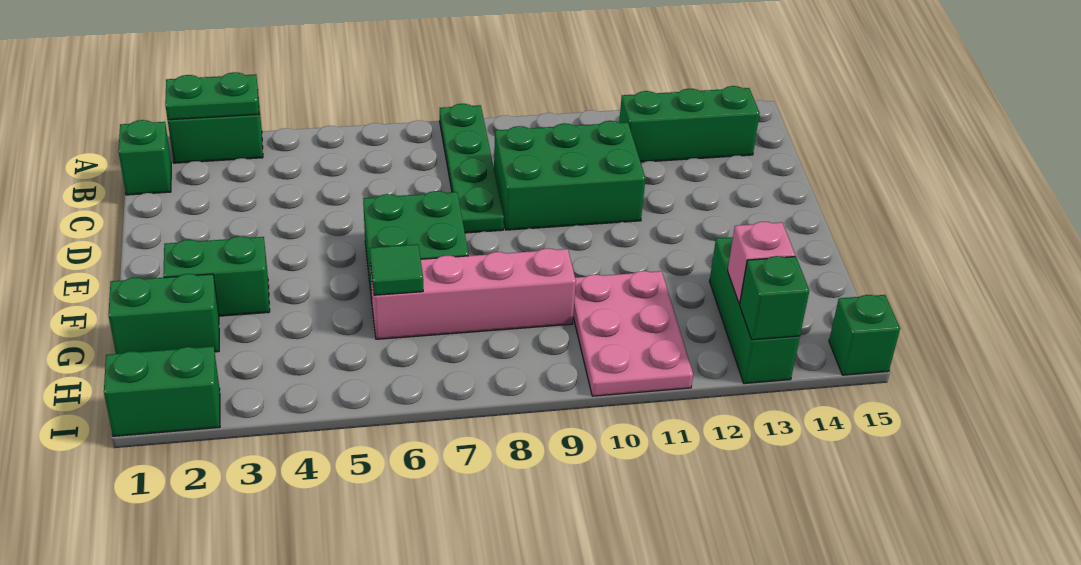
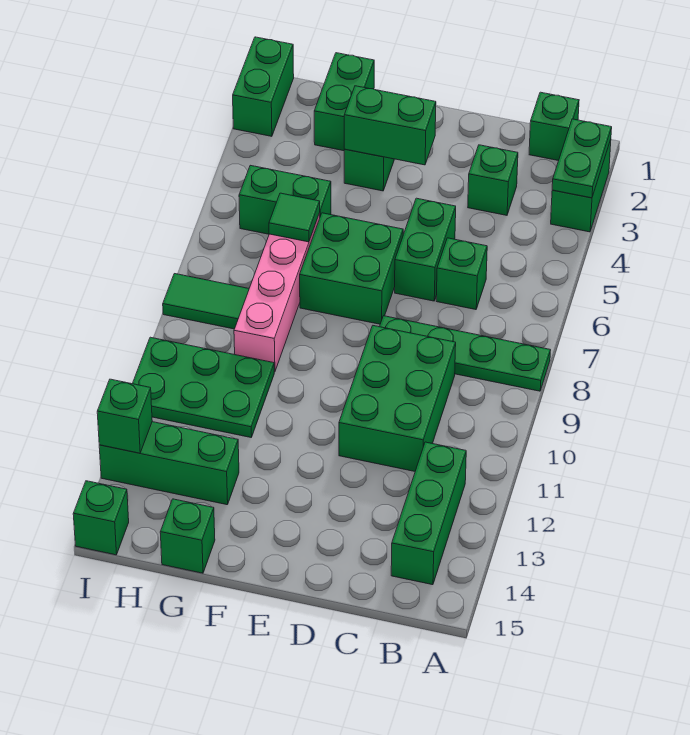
none -> green brick C3 level 1
none -> green brick C6 level 1
none -> green brick D5:D6 level 1
none -> green brick E3:F3 level 2
none -> green brick G5:H5 level 1
pink plate G10:I11 level 1 -> green plate G10:I11 level 1
none -> green brick G15 level 1
none -> green tile H8:I8 level 1
pink brick H13 level 2 -> none

